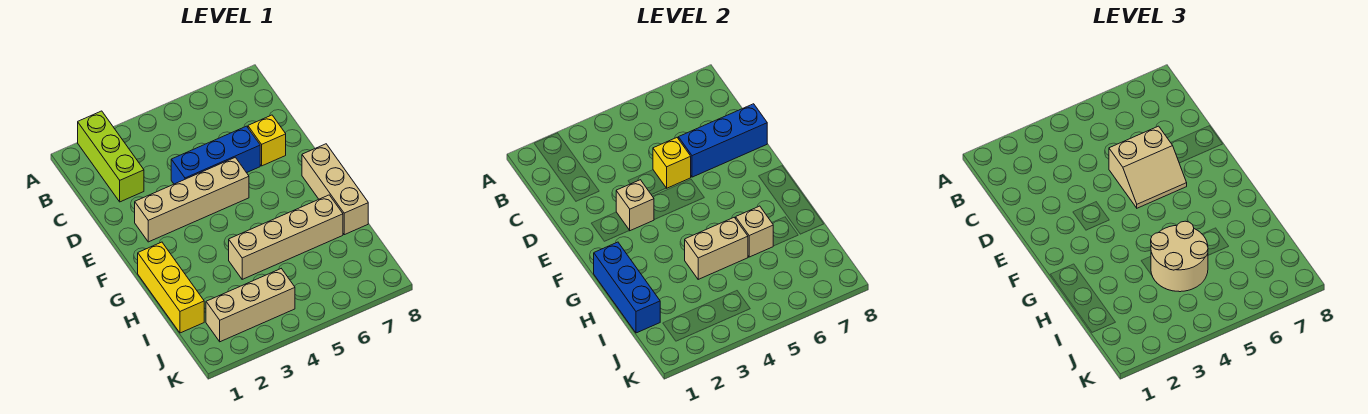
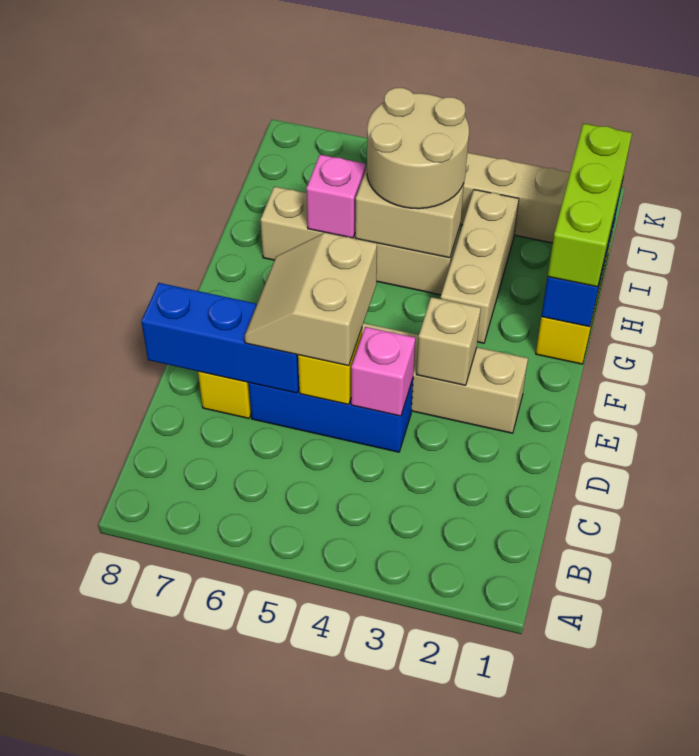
lime brick A2:C2 level 1 -> lime brick G1:I1 level 3
none -> pink brick D4 level 2
tan slope D5:E6 level 3 top D -> tan slope D5:E6 level 3 top 5
tan brick F8:H8 level 1 -> tan brick G3:I3 level 1
tan brick H6 level 2 -> pink brick H6 level 2

